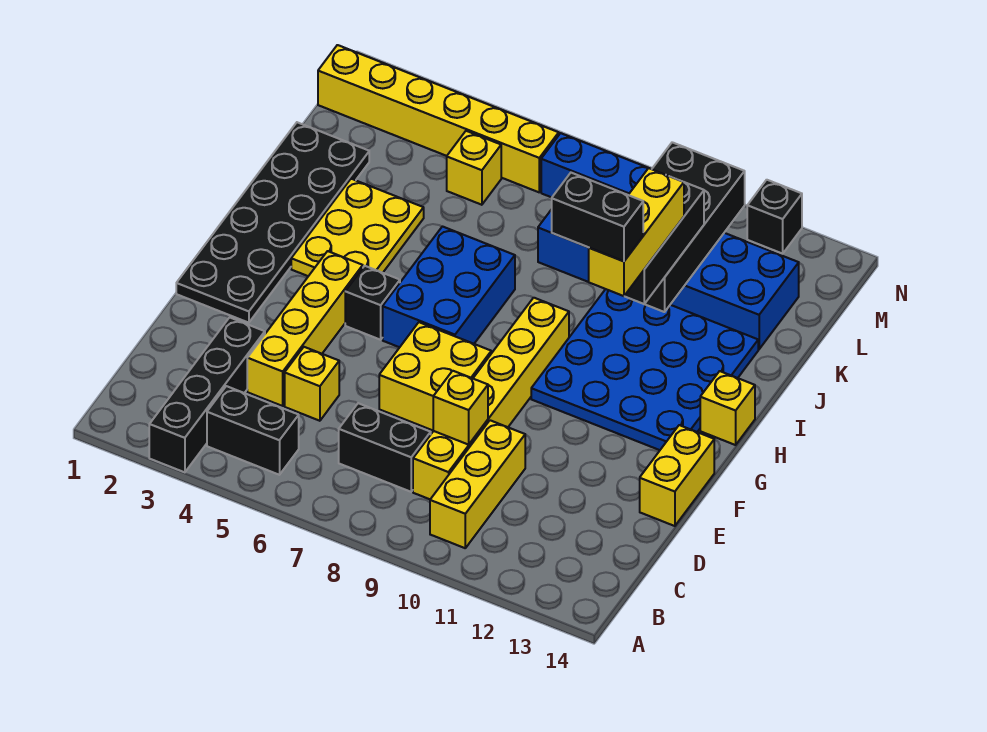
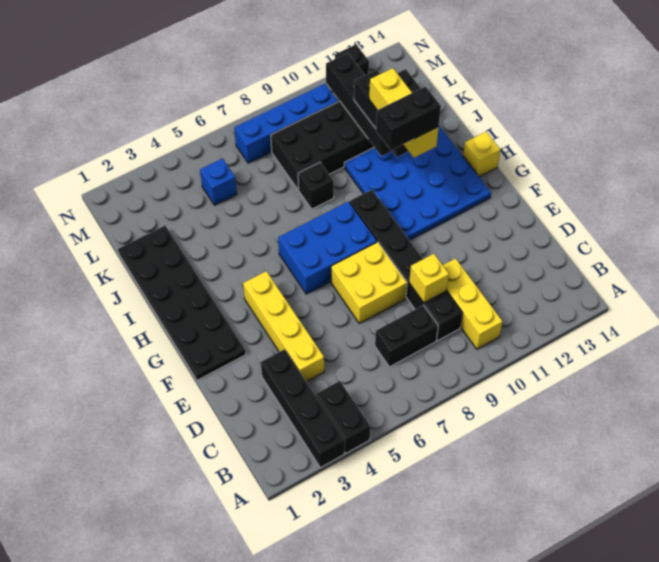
black brick B4:B5 level 1 -> black brick A4:B4 level 1
yellow brick C9:H9 level 1 -> black brick C9:H9 level 1
yellow brick D5 level 1 -> none
yellow brick E14:F14 level 1 -> none
black brick G5 level 1 -> black brick J8 level 1
blue brick G6:I7 level 1 -> blue brick G6:H8 level 1
yellow plate H3:J4 level 1 -> none
black brick J10:M11 level 2 -> black brick J11:M11 level 2
blue brick K8:L13 level 1 -> black brick K8:L13 level 1
yellow brick L5 level 1 -> blue brick L5 level 1
yellow brick M1:M6 level 1 -> none

